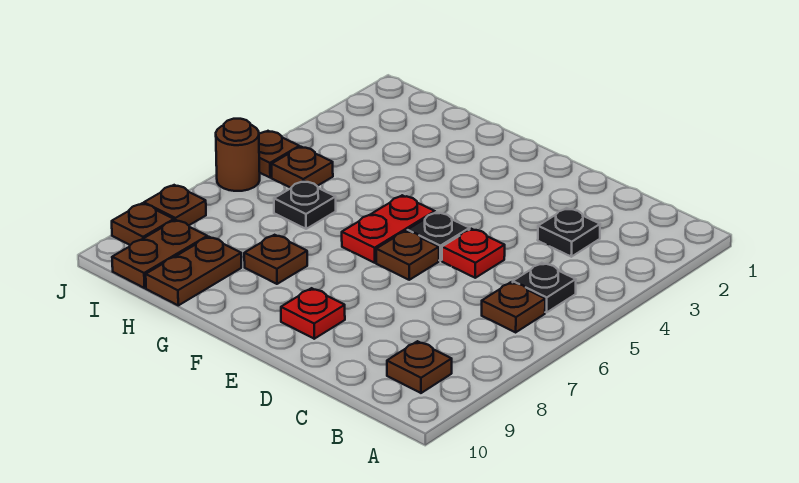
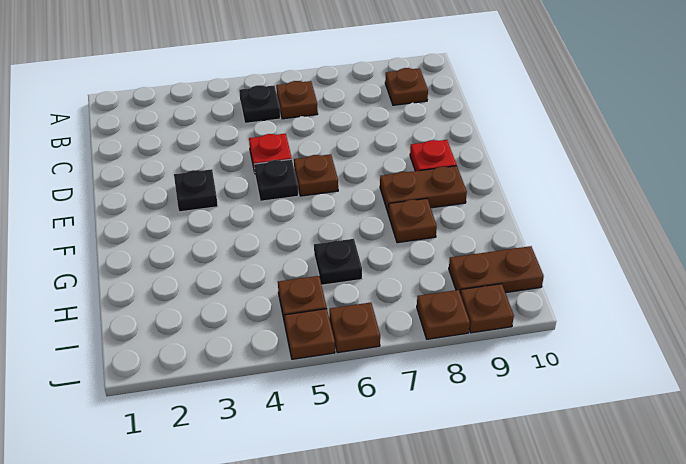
black plate C3 level 1 -> black plate E3 level 1
red plate F5:F6 level 1 -> none
brown plate H9:H10 level 1 -> brown plate F8:F9 level 1
brown round brick J6 level 1 -> brown plate J6 level 1

